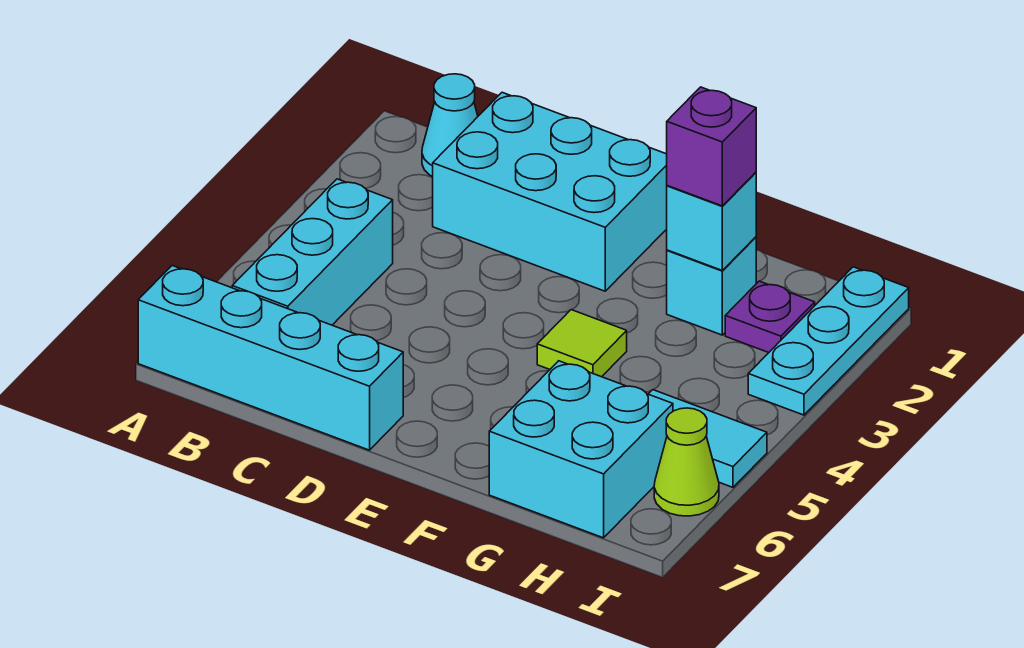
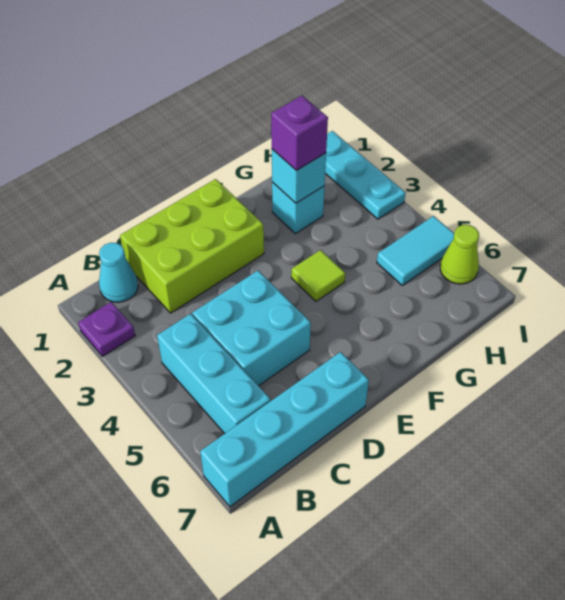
cyan brick C1:E2 level 1 -> lime brick C1:E2 level 1
cyan brick G6:H7 level 1 -> cyan brick C4:D5 level 1
purple plate H2 level 1 -> purple plate A2 level 1

